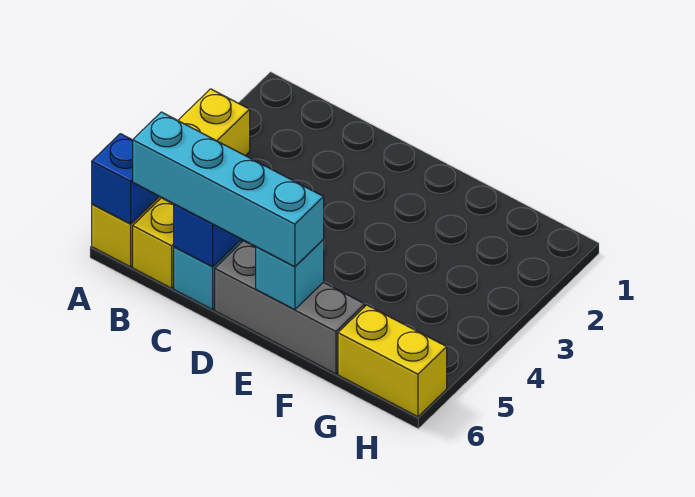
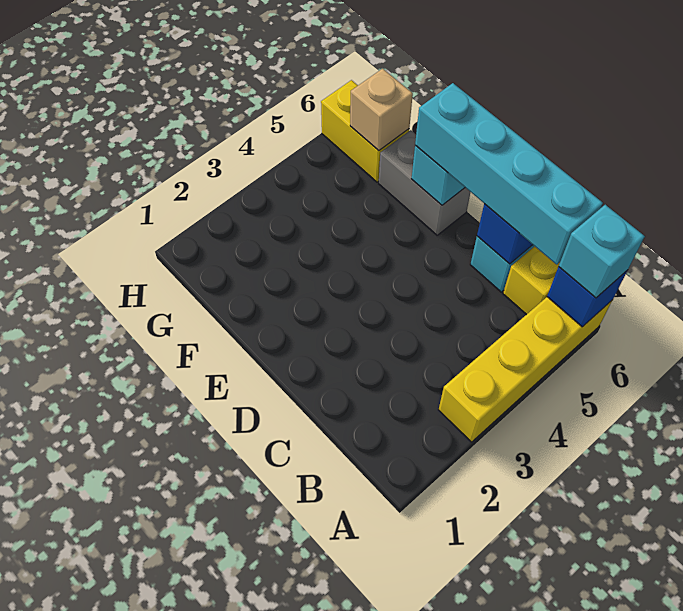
none -> cyan brick A6 level 3
grey brick D6:F6 level 1 -> grey brick E6:F6 level 1
none -> tan brick G6 level 2

